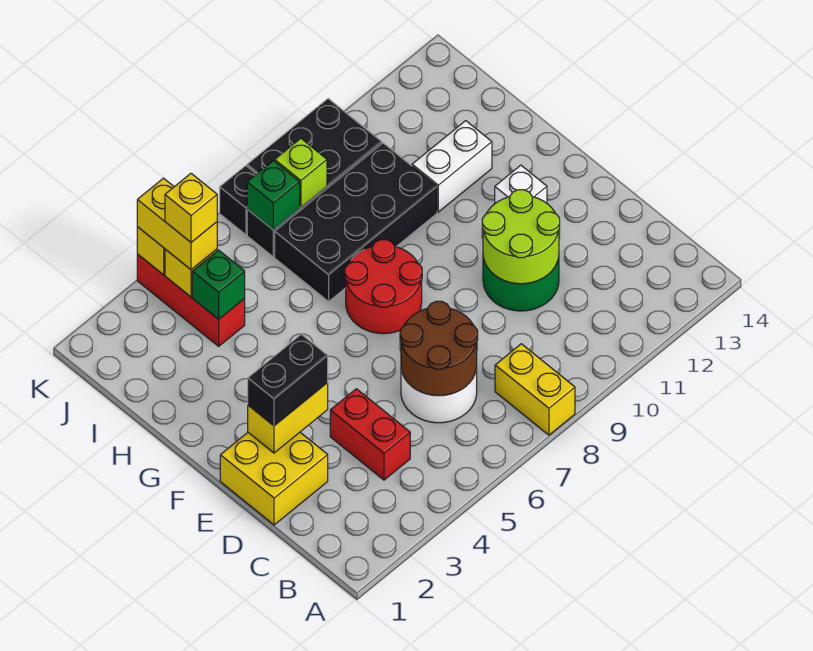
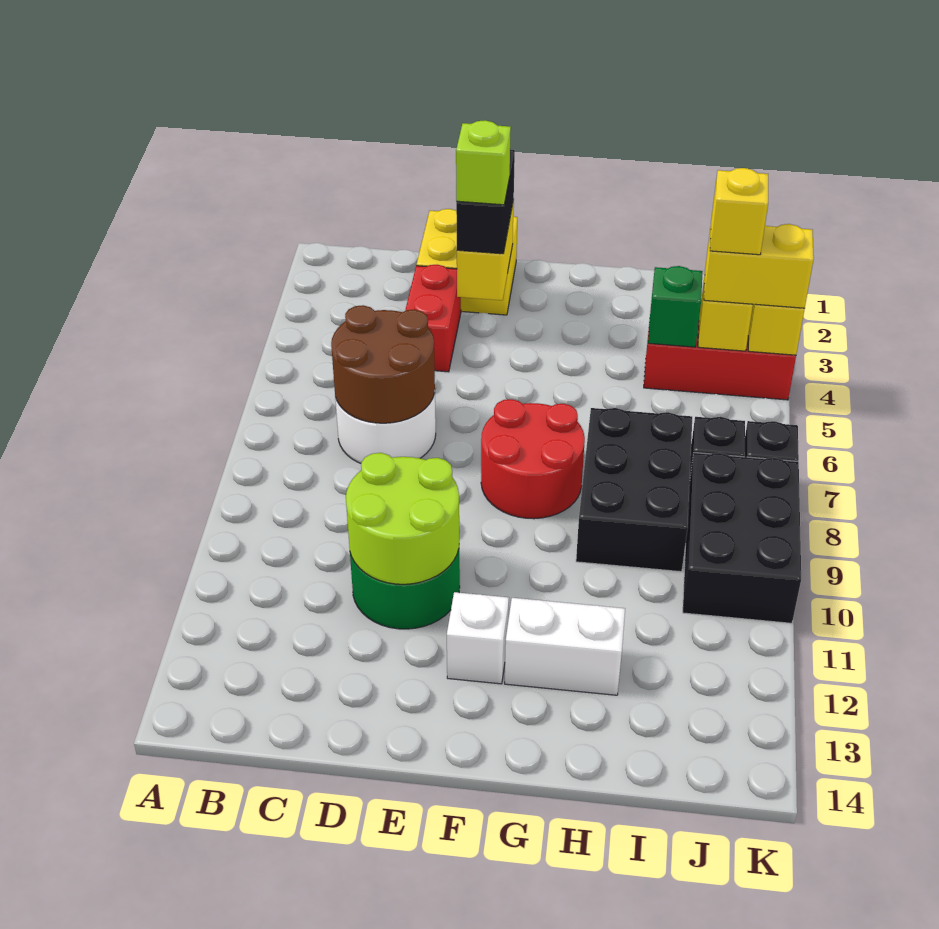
yellow brick A8:B8 level 1 -> none
red brick C4:D4 level 1 -> red brick D3:D4 level 1
black brick H7:I10 level 1 -> black brick H7:I9 level 1
white brick H11:H12 level 1 -> white brick G12:H12 level 1
green brick J7 level 2 -> none
lime brick J8 level 2 -> lime brick E3 level 4

